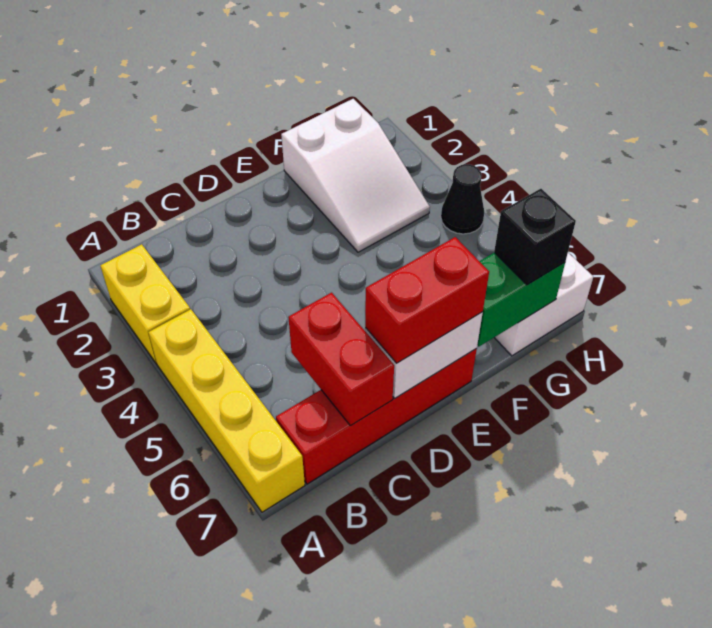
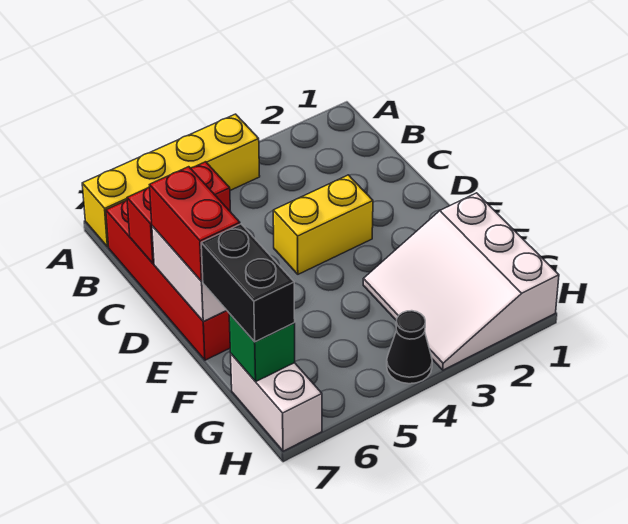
yellow brick A2:A3 level 1 -> yellow brick D3:D4 level 1
white slope F1:G3 level 1 top 1 -> white slope F1:H3 level 1 top 1
green brick F7:G7 level 2 -> green brick G7 level 2
black brick G7 level 3 -> black brick F7:G7 level 3

